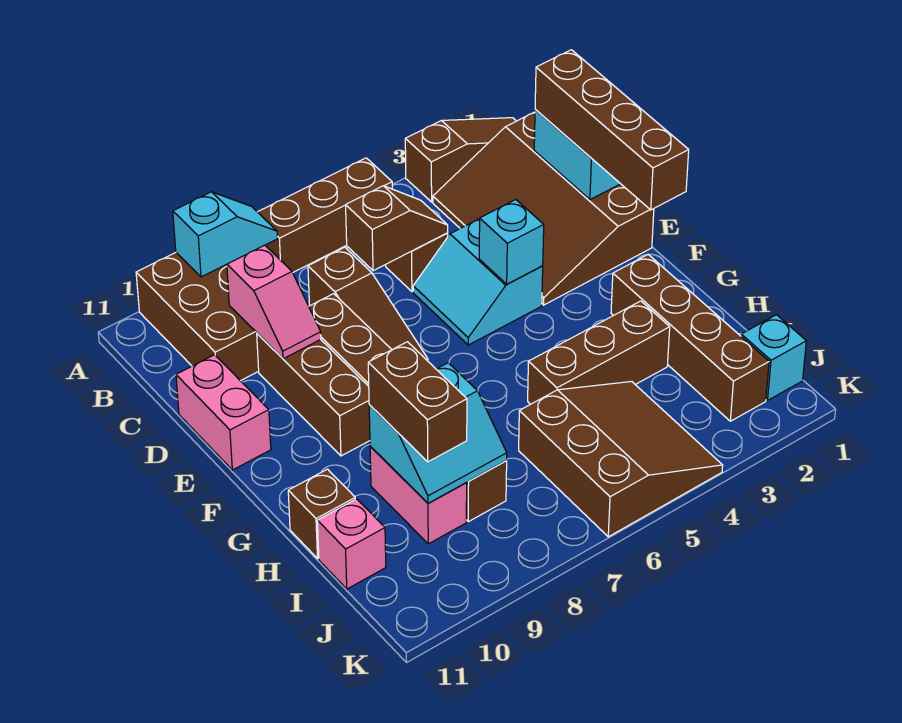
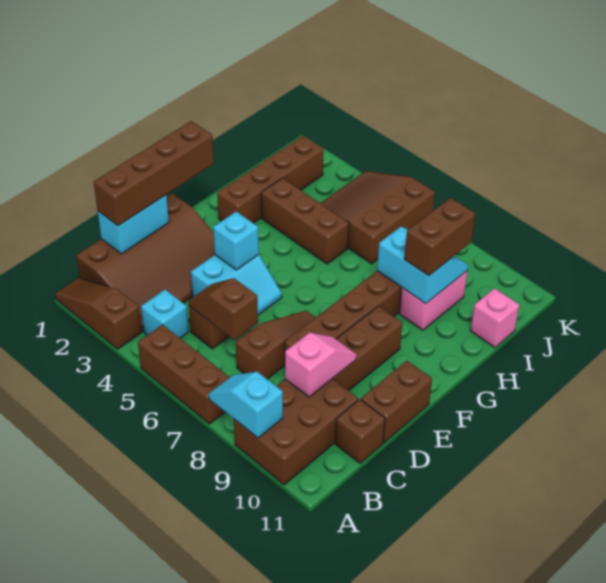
pink brick D11:E11 level 1 -> brown brick D11:E11 level 1
brown brick H11 level 1 -> brown brick C11 level 1
cyan brick J1 level 1 -> cyan brick B4 level 1

